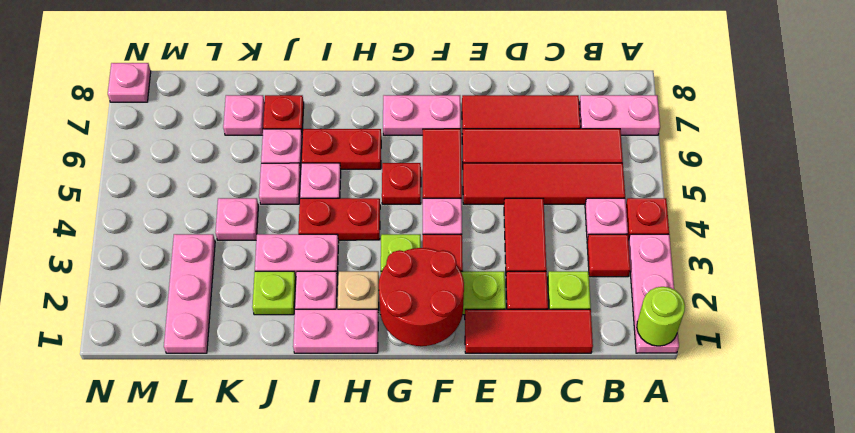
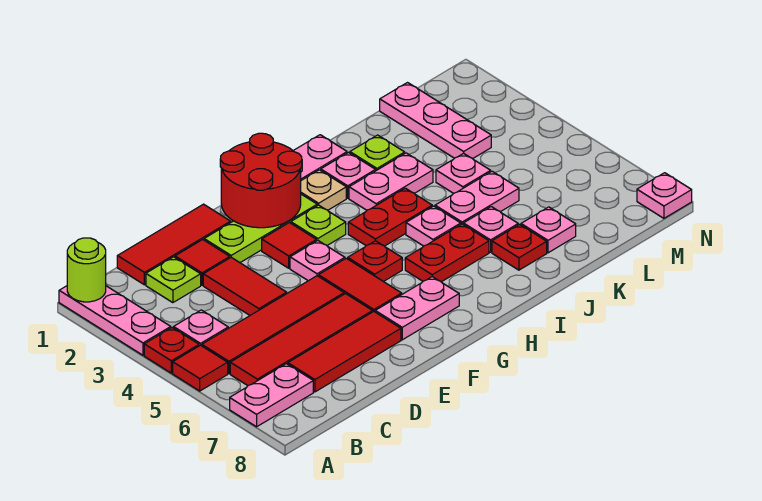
red tile B3 level 1 -> red tile A5 level 1
pink plate J5 level 1 -> pink plate J5:K5 level 1

